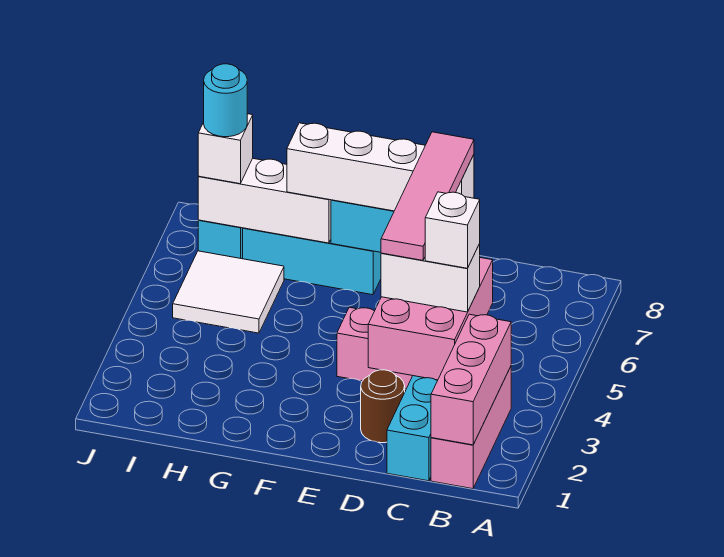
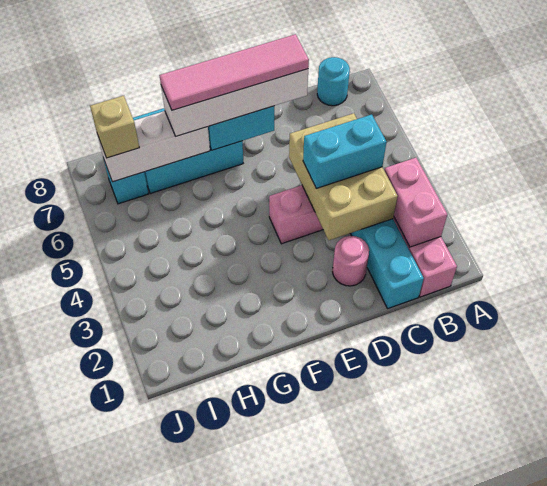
pink brick B1:B3 level 2 -> pink brick B2:B3 level 2
pink brick C3:D5 level 2 -> tan brick C3:D5 level 2
white brick C4:D4 level 3 -> cyan brick C4:D4 level 3
white brick C4 level 4 -> none
brown round brick D2 level 1 -> pink round brick D2 level 1
pink tile D4:D7 level 4 -> pink tile D7:G7 level 4
white tile H5:I6 level 1 -> none
white brick I7 level 3 -> tan brick I7 level 3
cyan round brick I7 level 4 -> cyan round brick B8 level 1

